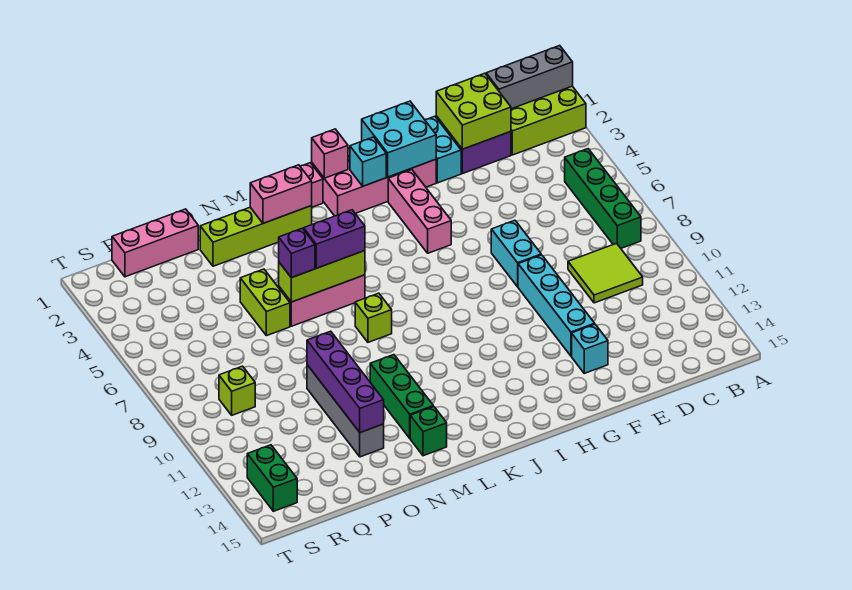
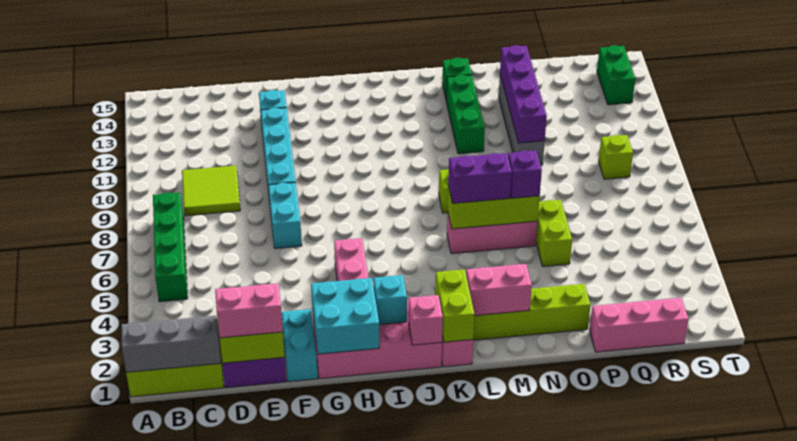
none -> pink brick D1:E1 level 3
none -> lime brick K1:K2 level 2

